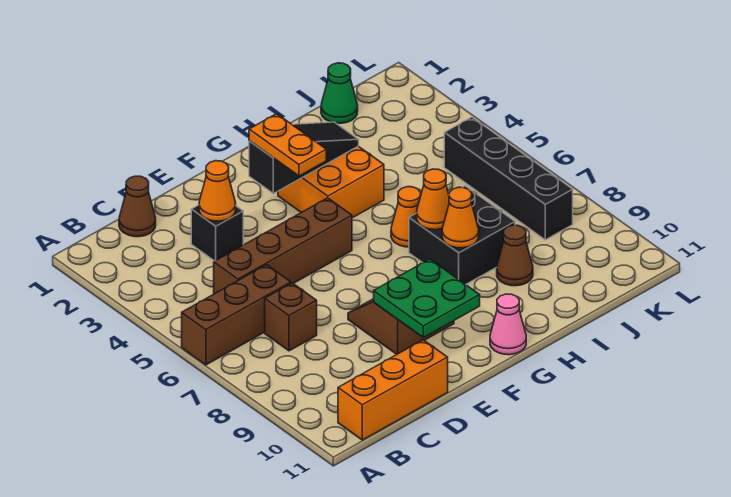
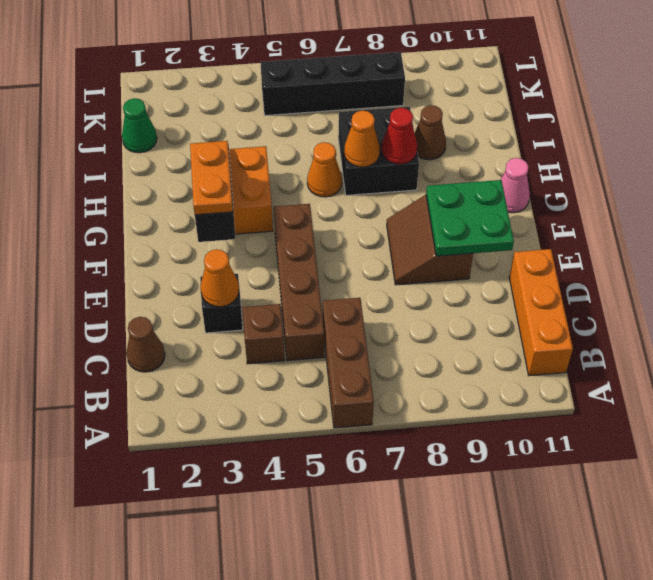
brown brick C7 level 1 -> brown brick C4 level 1
orange plate F3:F4 level 3 -> orange plate F3:G3 level 3
orange cone H8 level 2 -> red cone H8 level 2

